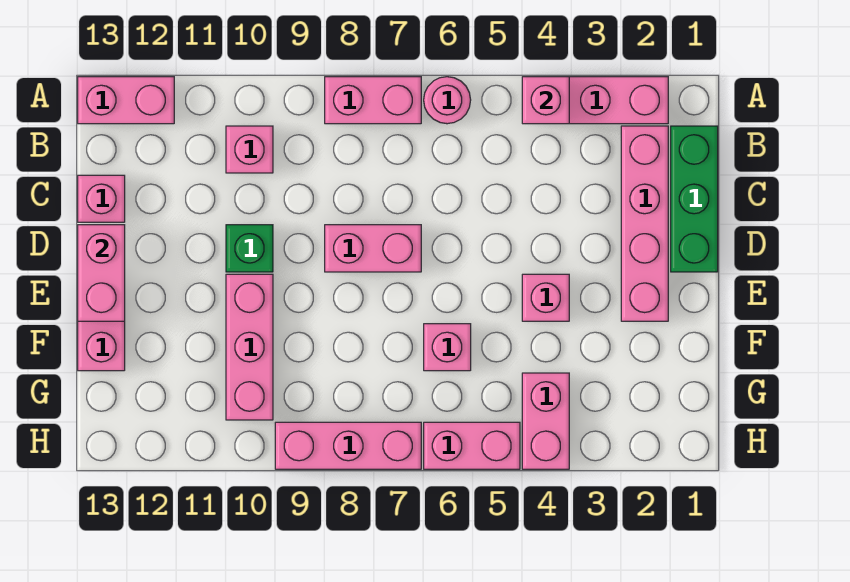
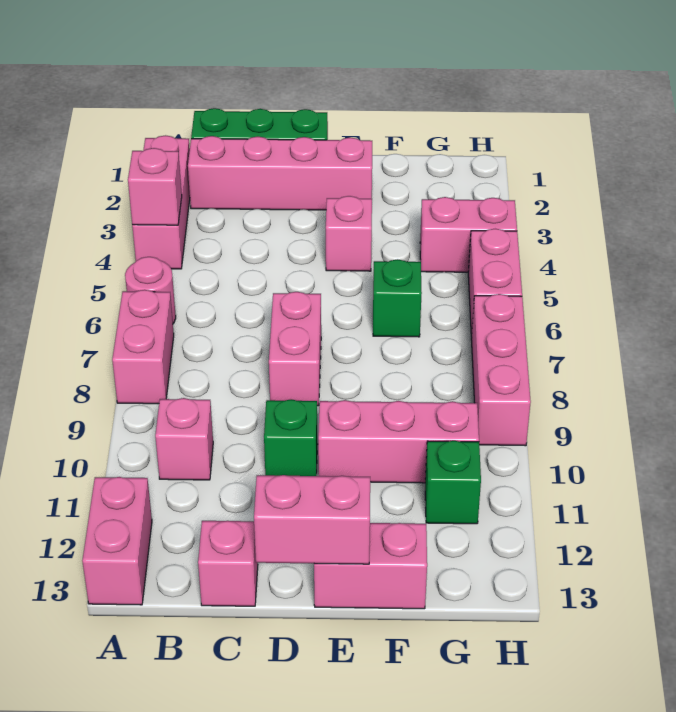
pink brick F6 level 1 -> green brick F6 level 1
none -> green brick G11 level 1

